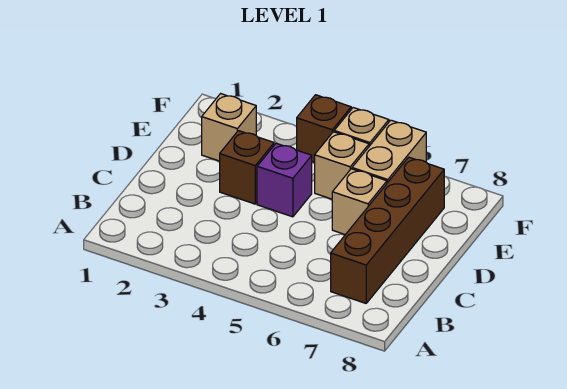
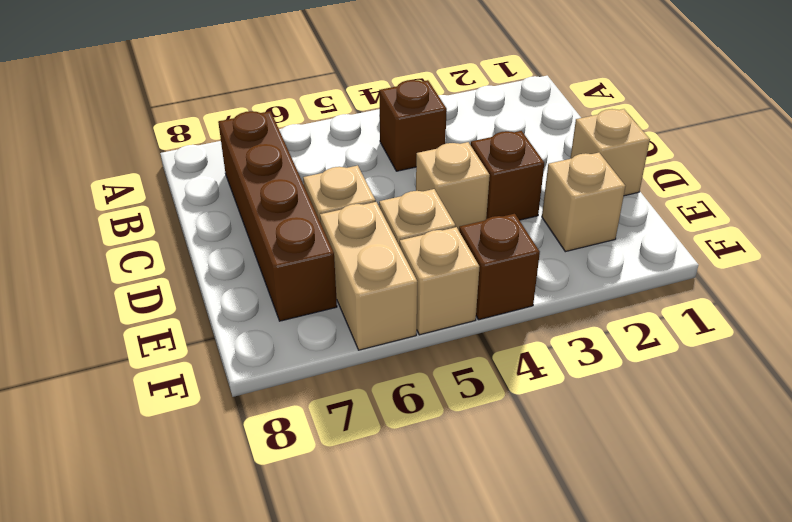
none -> brown brick B4 level 1
none -> tan brick D1 level 1
purple brick D4 level 1 -> tan brick D4 level 1

